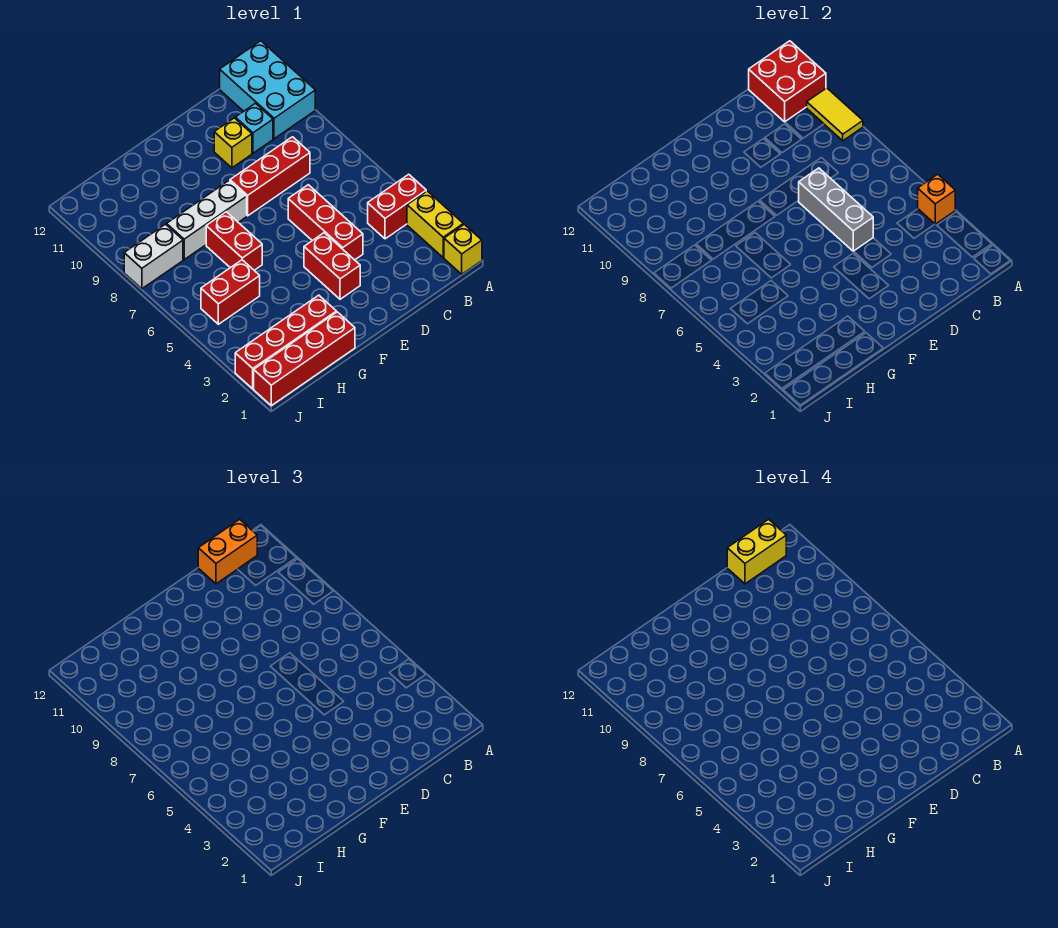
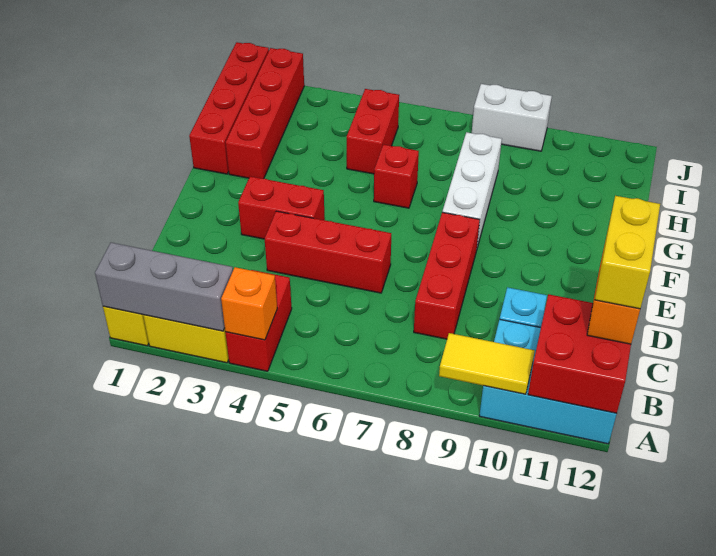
grey brick D5:D7 level 2 -> grey brick A1:A3 level 2
yellow brick D10 level 1 -> none
red brick G6:G7 level 1 -> red brick G6 level 1
white brick I8:J8 level 1 -> white brick J8:J9 level 1

